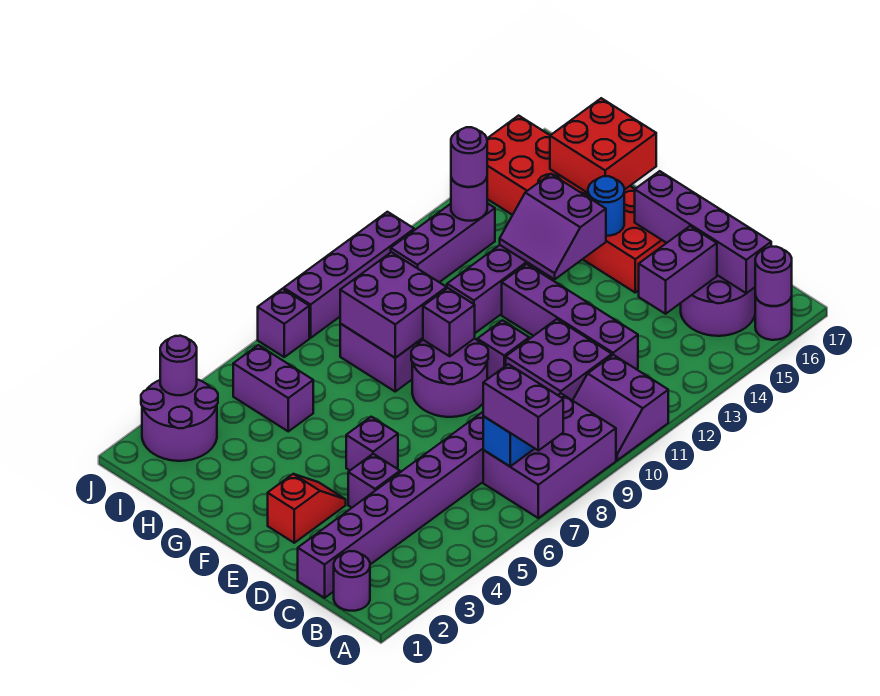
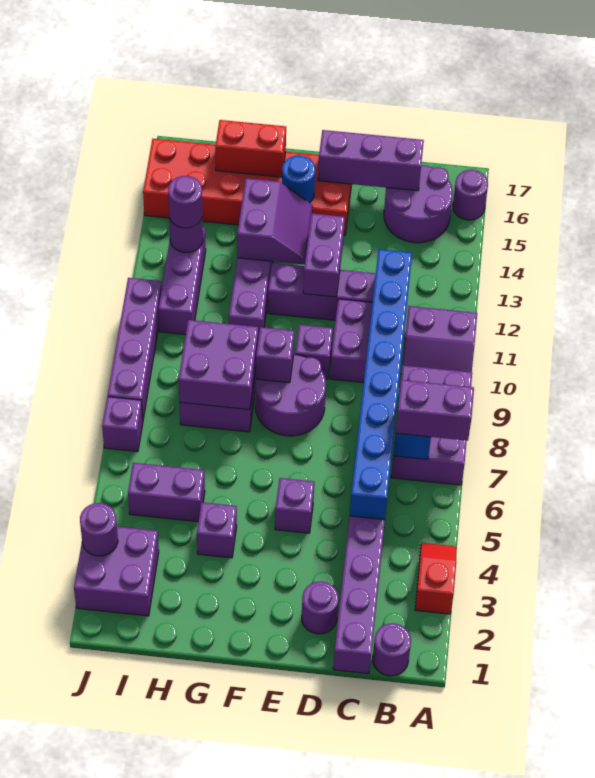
purple round brick A16 level 2 -> purple round brick D2 level 1
purple brick B16:E16 level 2 -> purple brick C16:E16 level 2
none -> blue brick C5:C12 level 2
purple brick C14:C15 level 2 -> purple brick E12:E13 level 2
purple brick D4 level 1 -> purple brick G4 level 1
red slope E2:E3 level 1 top 2 -> red slope A3:A4 level 1 top 3
purple slope F13:G14 level 2 top 14 -> purple slope F13:G14 level 2 top G
red brick G16:H17 level 2 -> red brick G16:H16 level 2
purple round brick I2:J3 level 1 -> purple brick I2:J3 level 1

